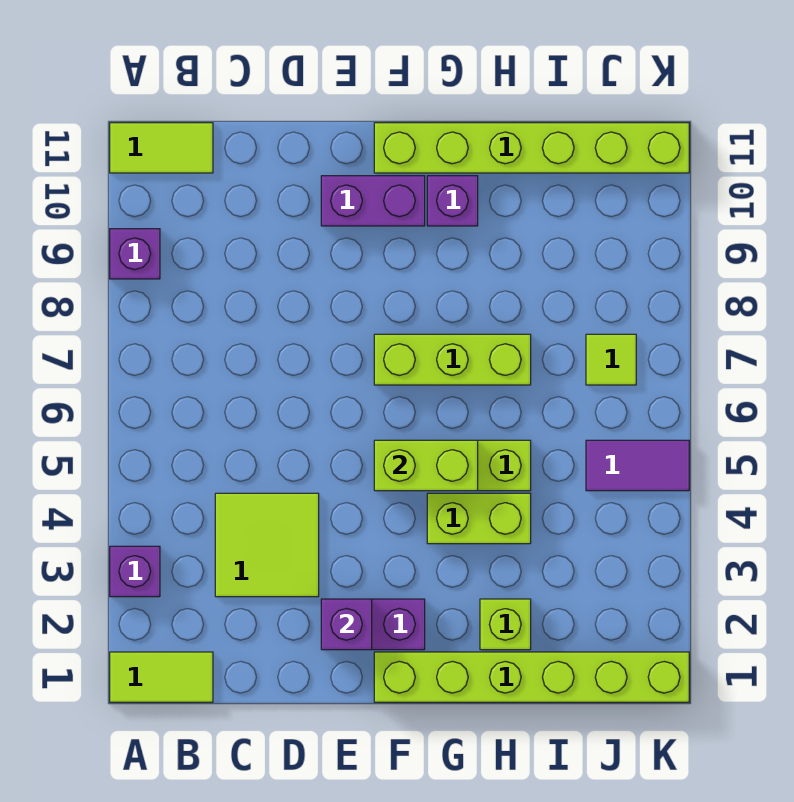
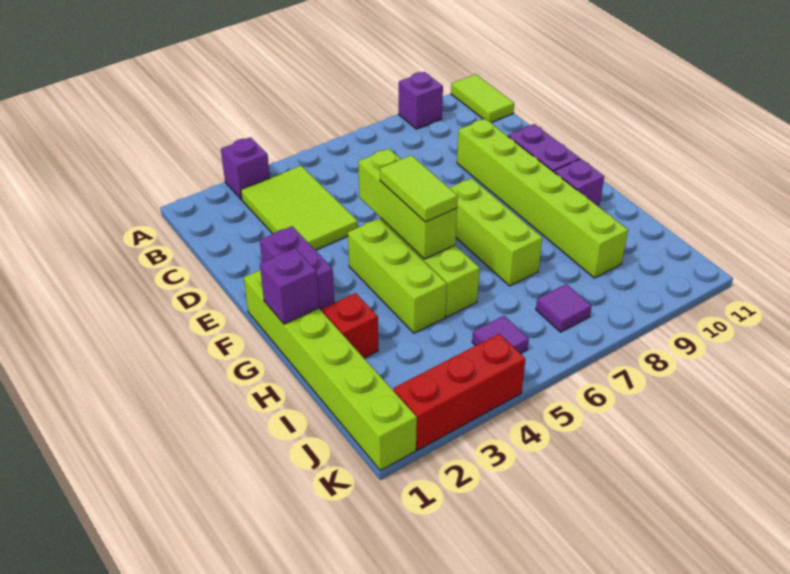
lime tile A1:B1 level 1 -> lime tile F5:G5 level 3
lime tile C3:D4 level 1 -> lime tile B3:D4 level 1
purple brick E2 level 2 -> purple brick G1 level 2
lime brick F5:G5 level 2 -> lime brick E5:G5 level 2
lime brick F11:K11 level 1 -> lime brick D9:I9 level 1
lime brick G4:H4 level 1 -> lime brick F4:H4 level 1
lime brick H2 level 1 -> red brick H2 level 1
purple tile J5:K5 level 1 -> purple tile J5 level 1
lime tile J7 level 1 -> purple tile J7 level 1
none -> red brick K2:K4 level 1

